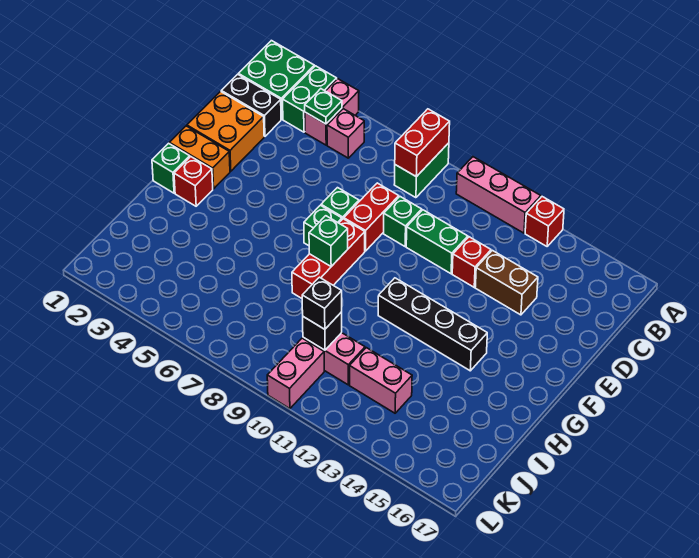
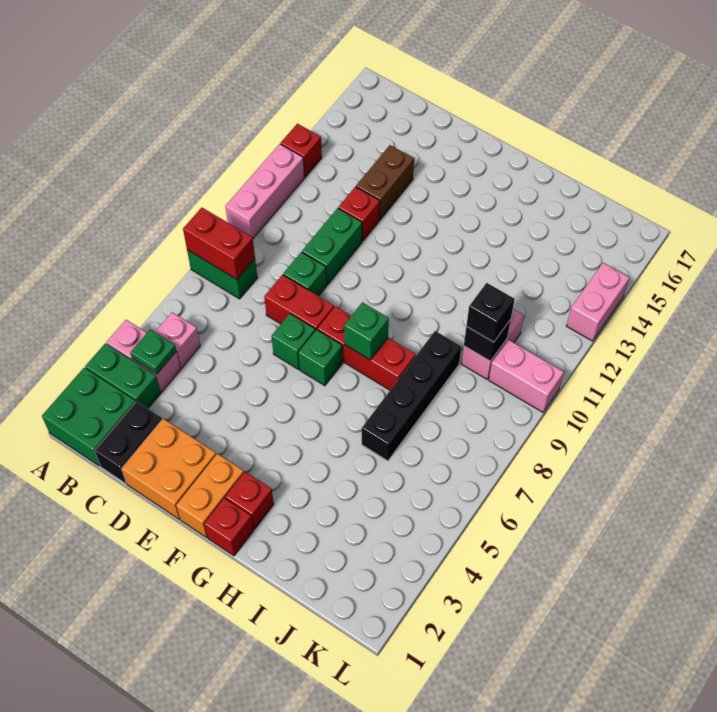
green brick G1 level 1 -> red brick G1 level 1
black brick G11:G14 level 1 -> black brick I6:I9 level 1
pink brick J12:J13 level 1 -> pink brick L13:L14 level 1

